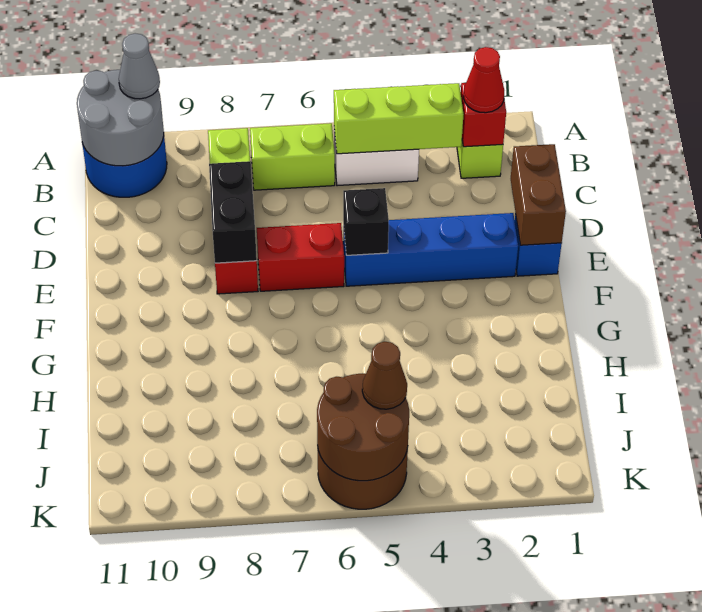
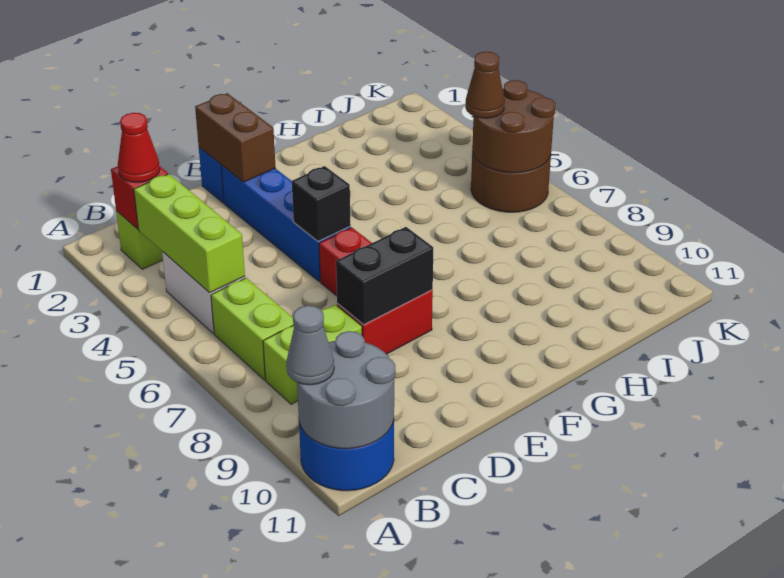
brown brick D1:E1 level 2 -> brown brick E1:E2 level 2

